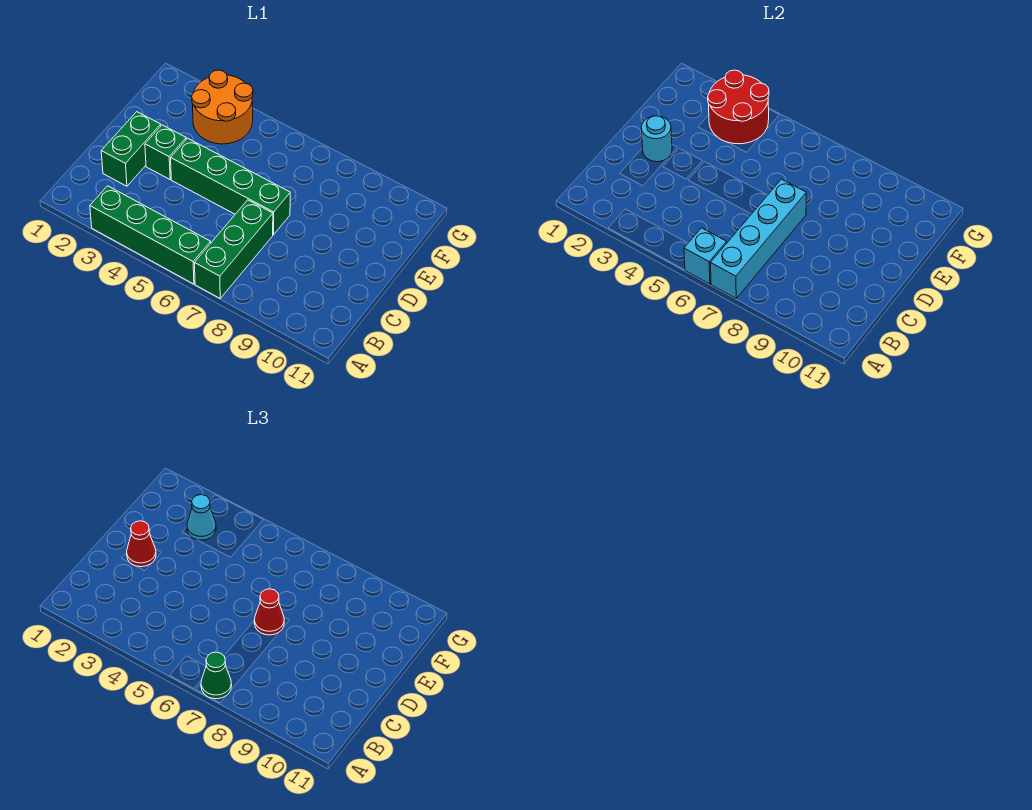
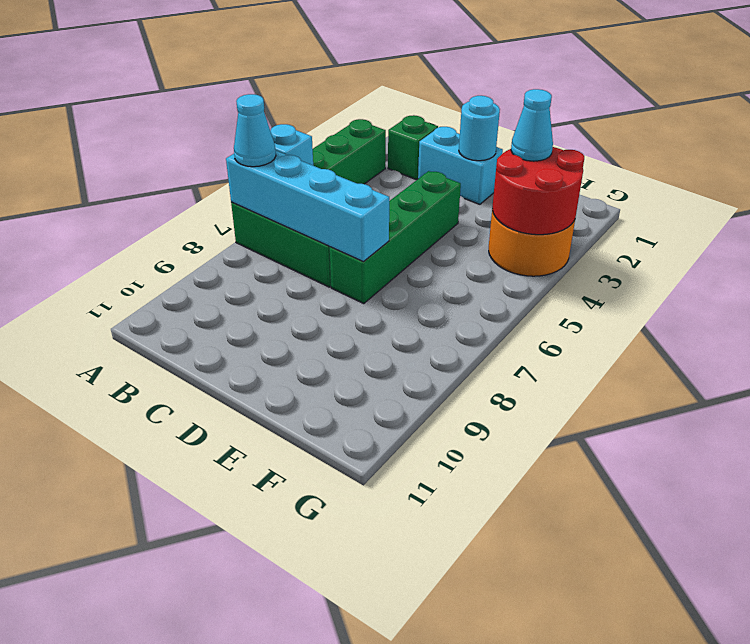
green cone A7 level 3 -> cyan cone A7 level 3
green brick C2:D2 level 1 -> cyan brick C2:D2 level 1
red cone D2 level 3 -> none
green brick D3 level 1 -> green brick B2 level 1
red cone D7 level 3 -> none

